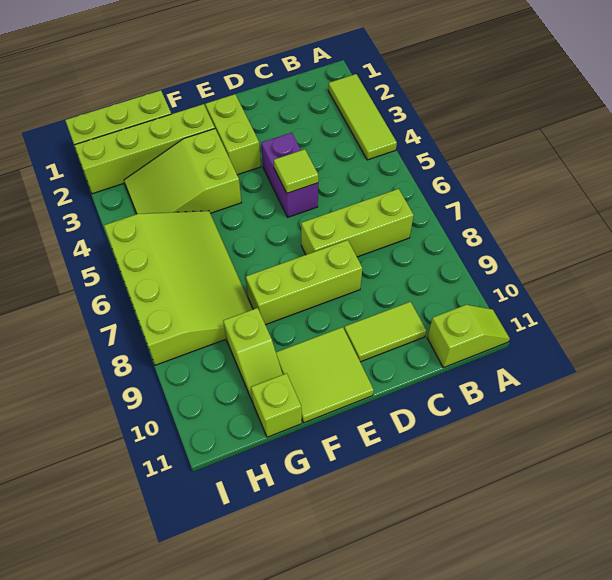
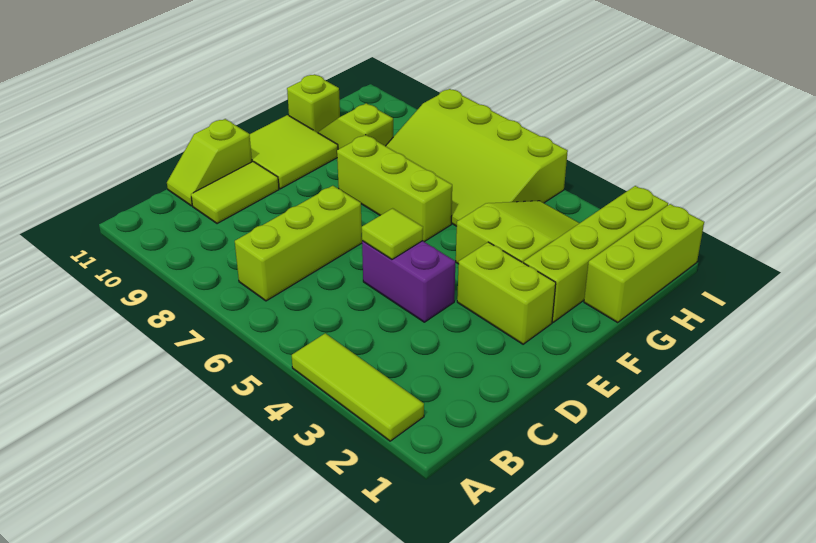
lime slope A11:B11 level 1 top B -> lime slope C11:D11 level 1 top D
lime brick D8:F8 level 1 -> lime brick F6:F8 level 1

